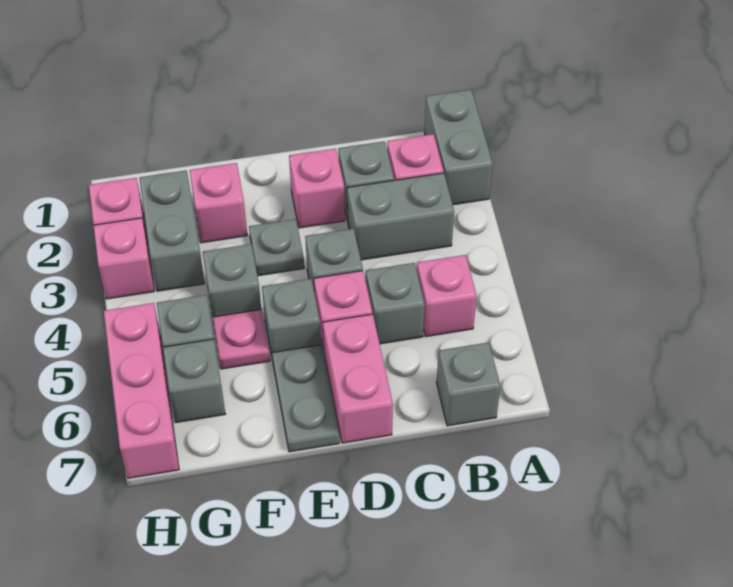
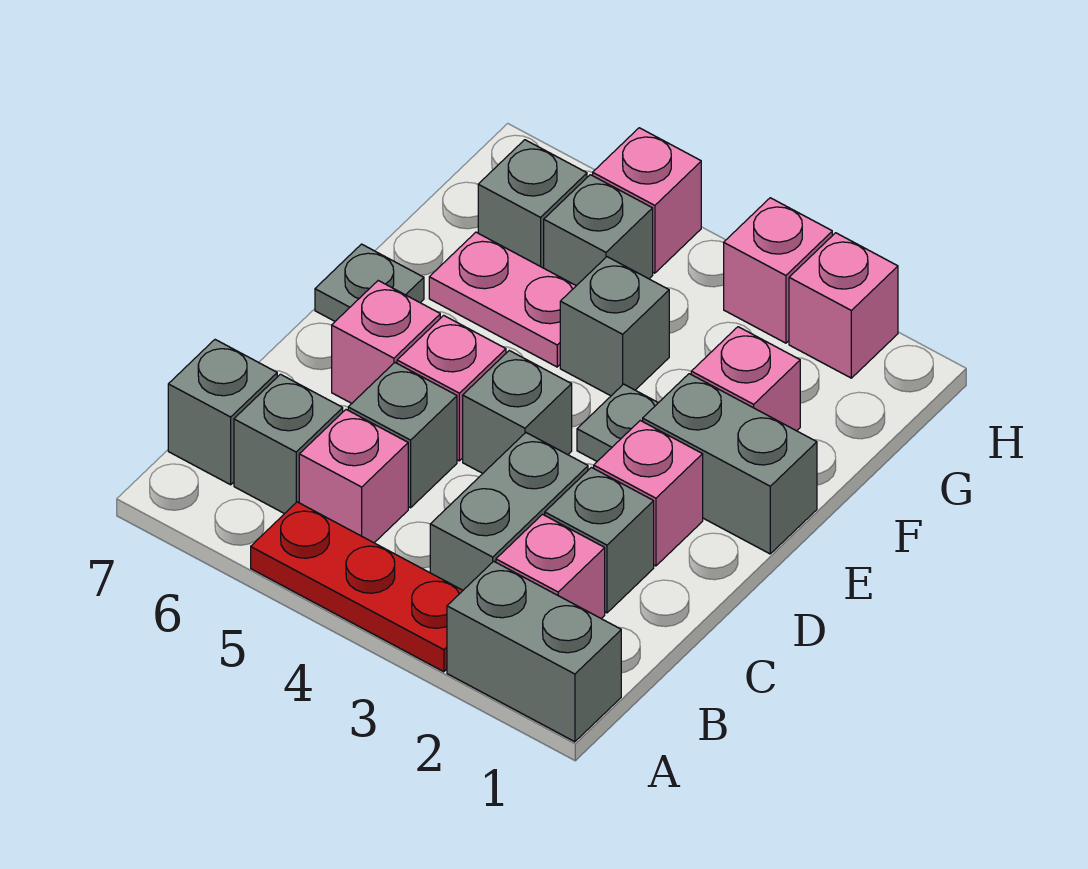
none -> red plate A3:A5 level 1
pink brick D6:D7 level 1 -> pink brick D6 level 1
grey brick E5 level 1 -> grey brick B6 level 1
grey plate E6:E7 level 1 -> grey plate E7 level 1
pink plate F5 level 1 -> pink plate F5:F6 level 1
grey brick G2:G3 level 1 -> grey brick E1:E2 level 1
pink brick H5:H7 level 1 -> pink brick H5 level 1

